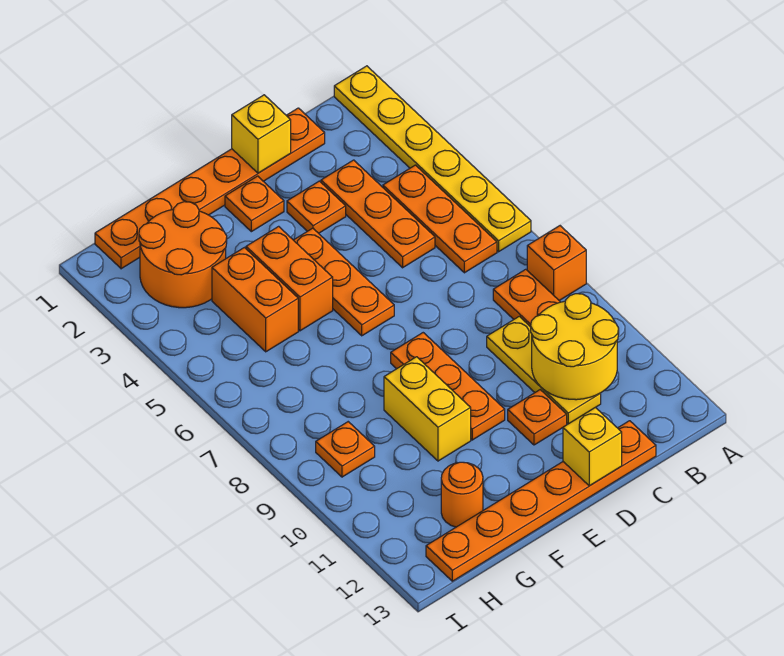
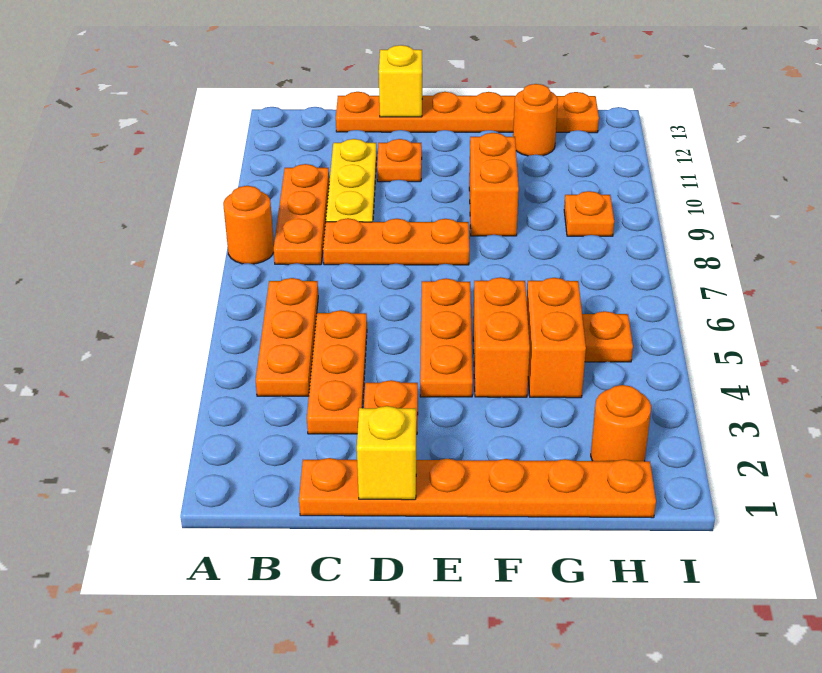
yellow plate A1:A6 level 1 -> none
orange brick A8 level 1 -> orange round brick A8 level 1
yellow round brick B10:C11 level 2 -> none
orange plate E2 level 1 -> orange plate H5 level 1
orange plate E8:E10 level 1 -> orange plate C8:E8 level 1
yellow brick F9:F10 level 1 -> orange brick F9:F10 level 1
orange round brick G2:H3 level 1 -> orange round brick H2 level 1

